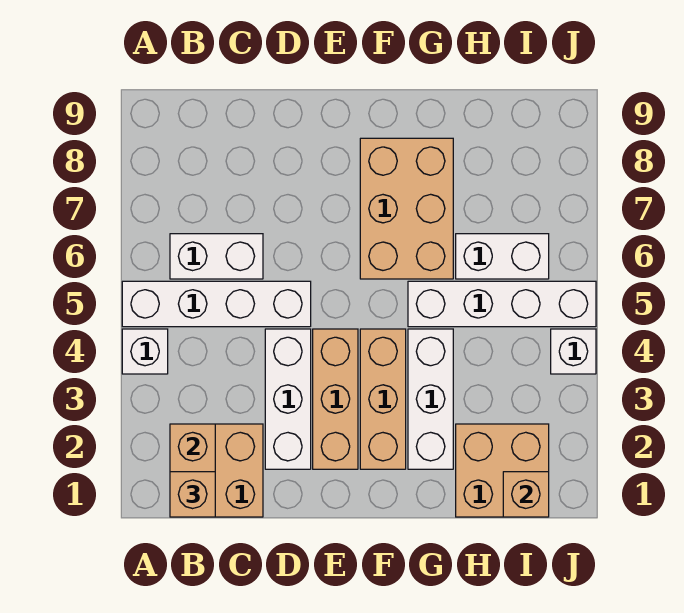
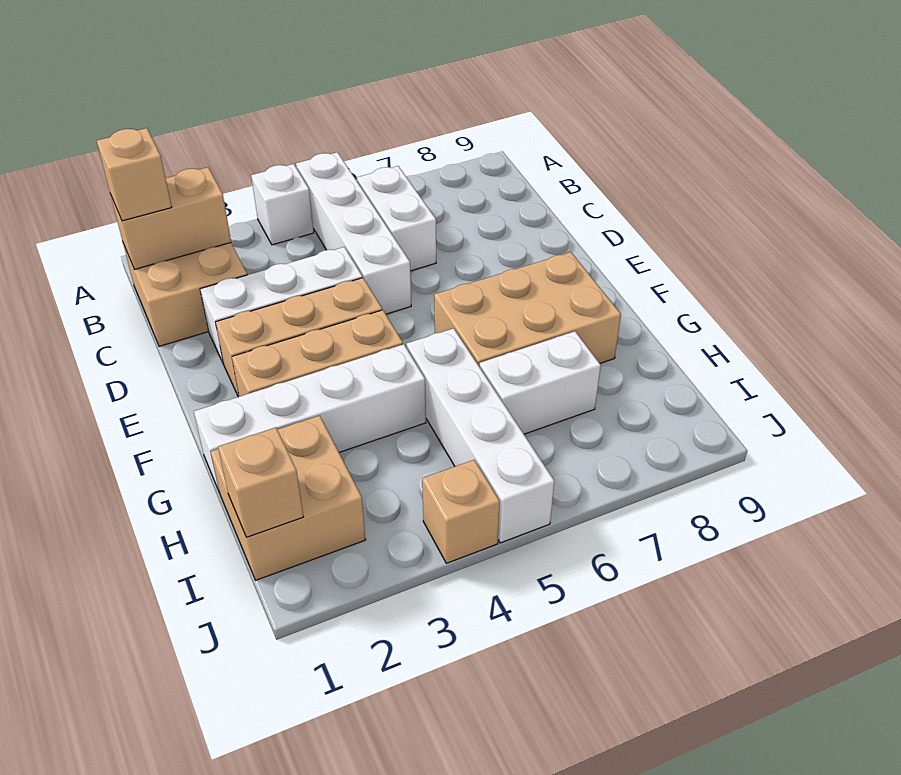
white brick G2:G4 level 1 -> white brick G1:G4 level 1
white brick H6:I6 level 1 -> white brick H6:H7 level 1
white brick J4 level 1 -> tan brick J4 level 1

